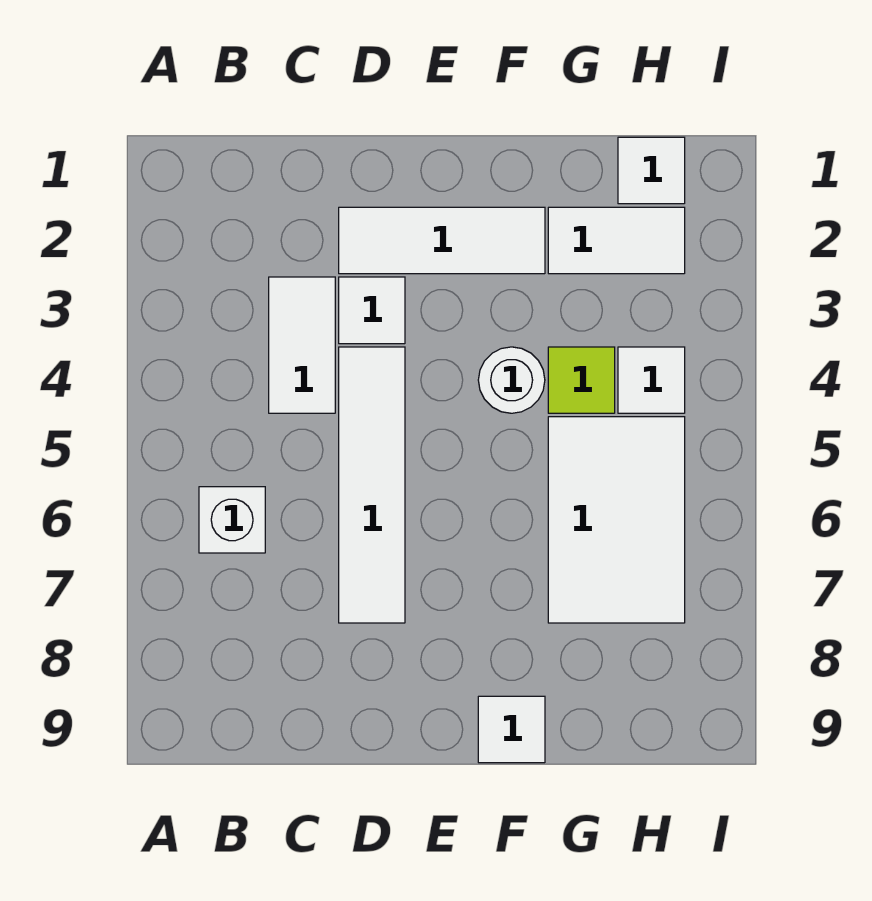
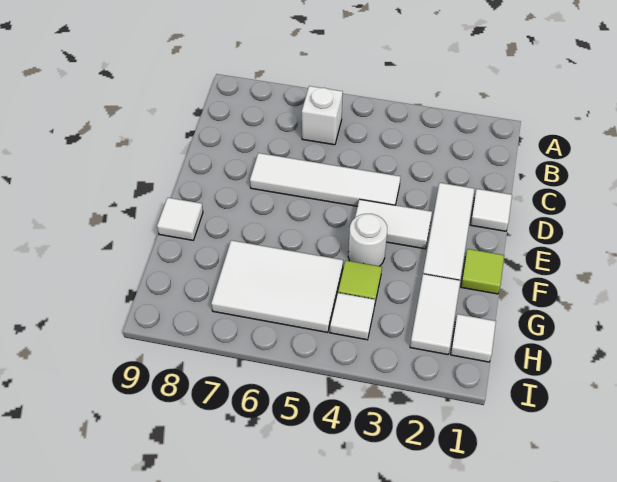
white tile C3:C4 level 1 -> white tile E3:E4 level 1
white tile D3 level 1 -> white tile D1 level 1
none -> lime tile F1 level 1

